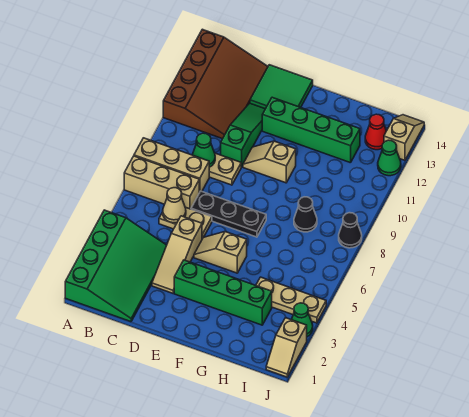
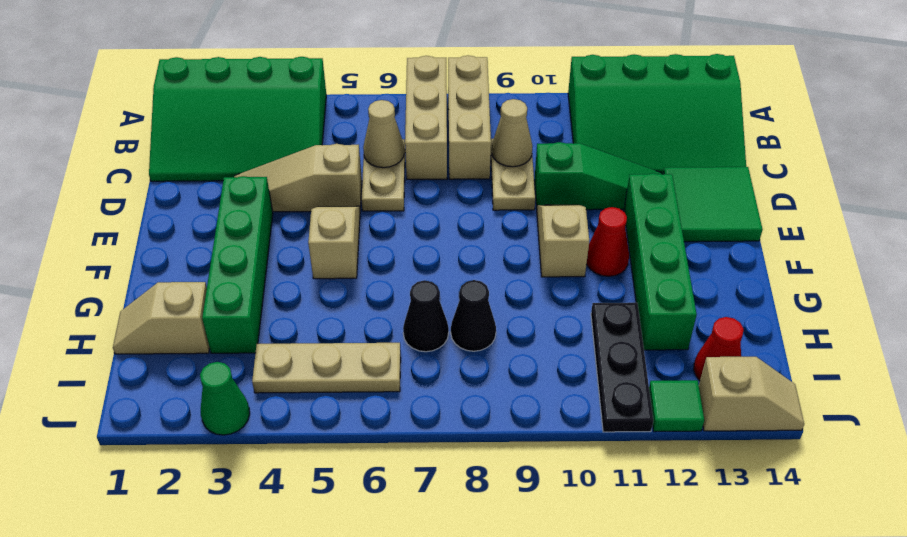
brown slope A11:C14 level 1 top A -> green slope A11:C14 level 1 top A
green cone C9 level 2 -> tan cone C9 level 2
black plate D7:F7 level 1 -> black plate H11:J11 level 1
none -> red cone F11 level 1
tan plate H4:J4 level 1 -> tan plate I4:I6 level 1
tan slope J1:J2 level 1 top 2 -> tan slope H1:H2 level 1 top 2
black cone J8 level 1 -> black cone H7 level 1
green cone J12 level 1 -> green tile J12 level 1

